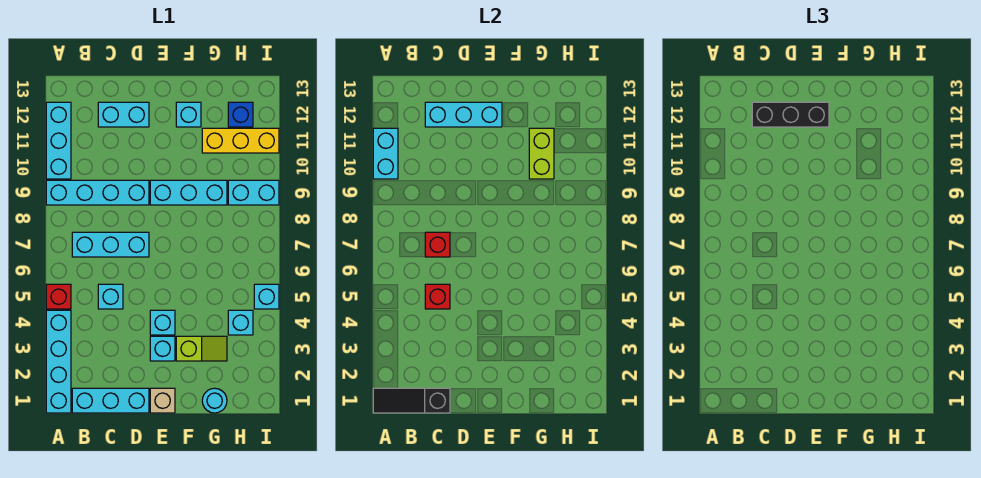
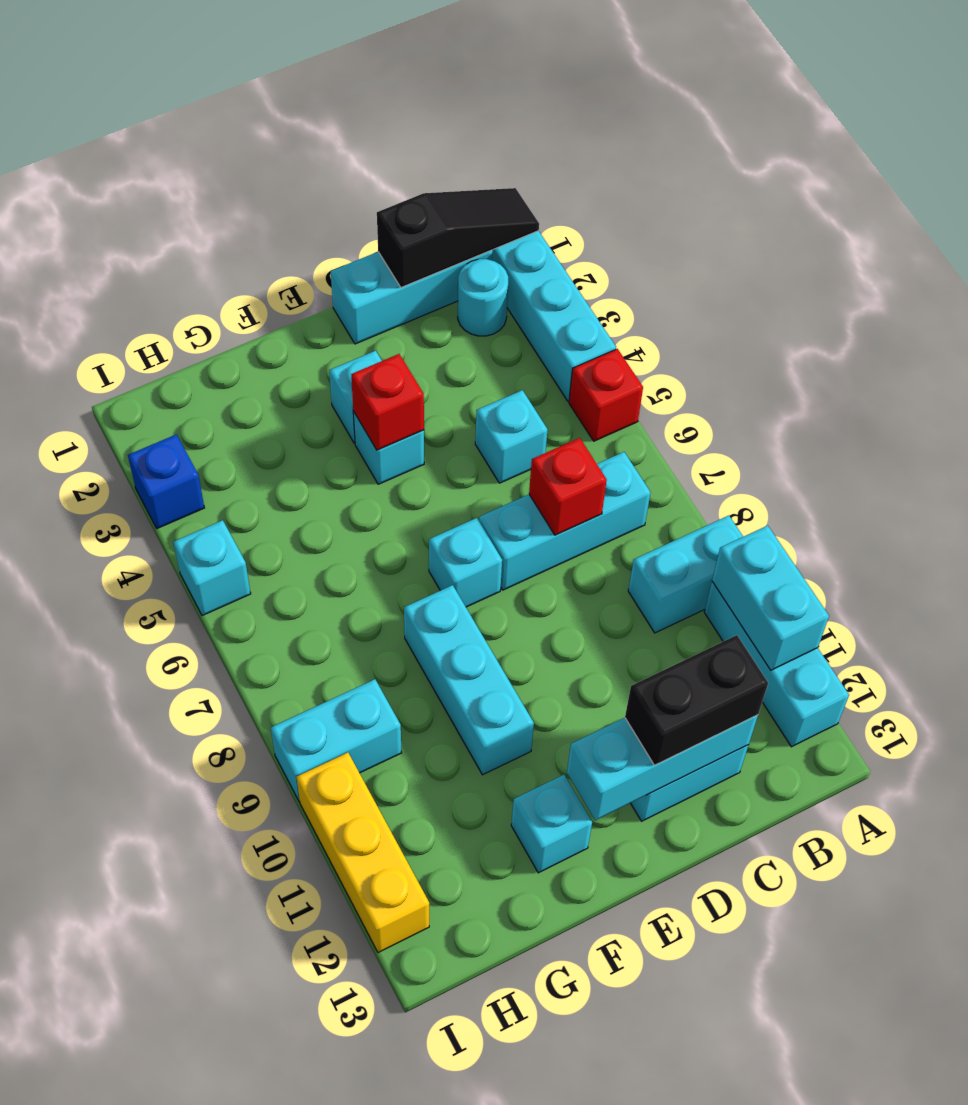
cyan brick A9:D9 level 1 -> cyan brick A9:B9 level 1
red brick C5 level 2 -> red brick E4 level 2
black brick C12:E12 level 3 -> black brick C12:D12 level 3
tan brick E1 level 1 -> none
cyan brick E9:G9 level 1 -> cyan brick F8:F10 level 1
lime slope F3:G3 level 1 top F -> none
cyan round brick G1 level 1 -> cyan round brick B2 level 1
lime brick G10:G11 level 2 -> none
yellow brick G11:I11 level 1 -> yellow brick I10:I12 level 1
cyan brick H4 level 1 -> cyan brick E7 level 1
blue brick H12 level 1 -> blue brick I3 level 1

